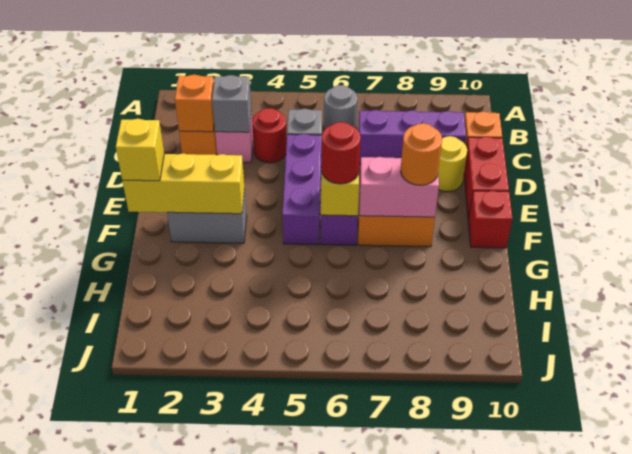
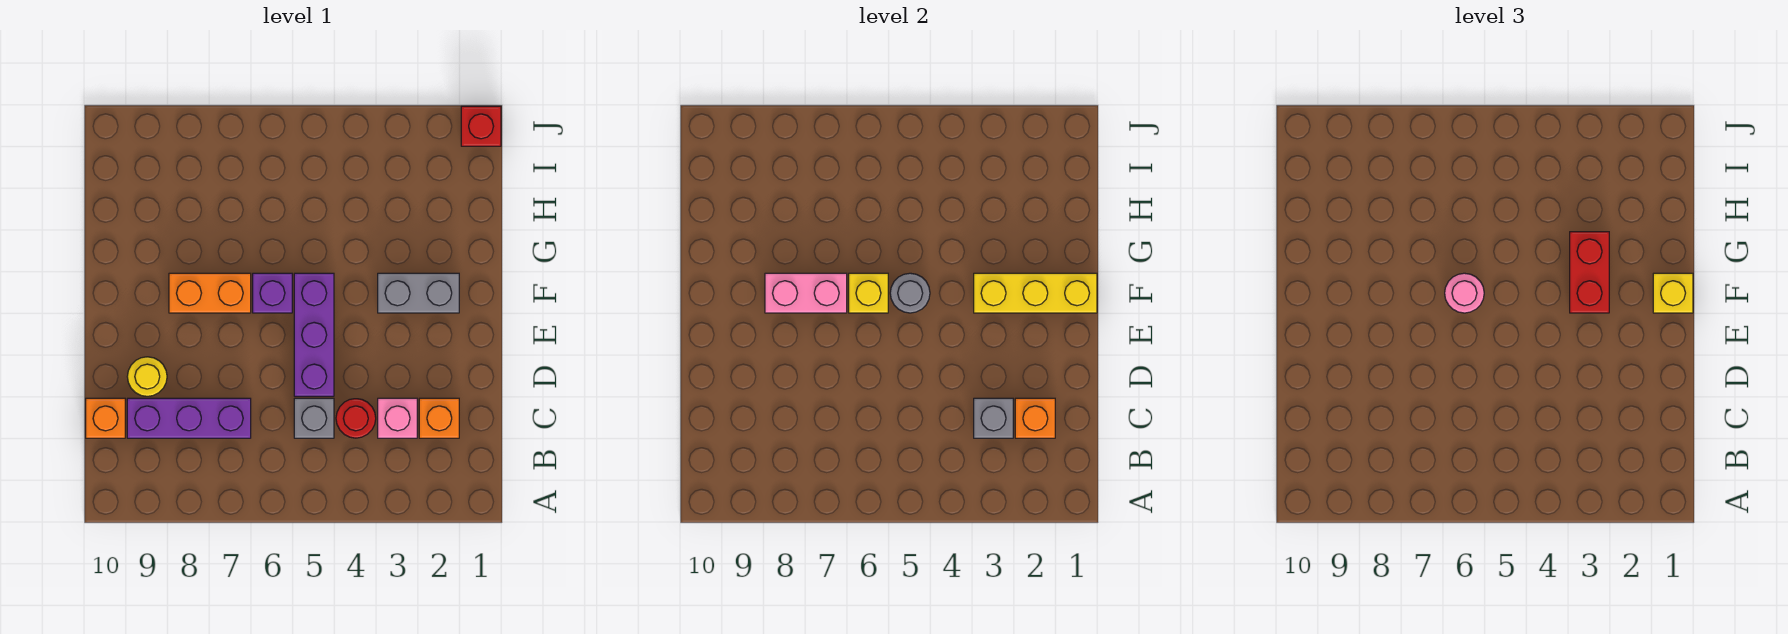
grey round brick B6 level 1 -> grey round brick F5 level 2
red brick D10:E10 level 1 -> red brick F3:G3 level 3
red round brick F6 level 3 -> pink round brick F6 level 3
orange round brick F8 level 3 -> none
red brick F10 level 1 -> red brick J1 level 1

